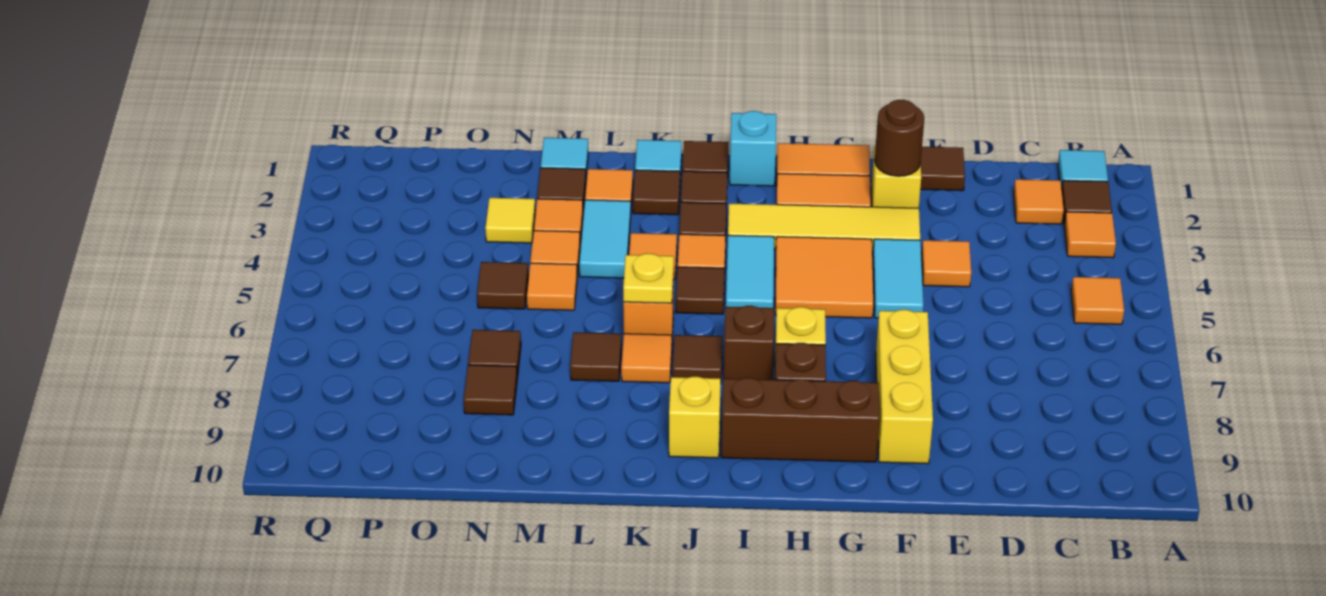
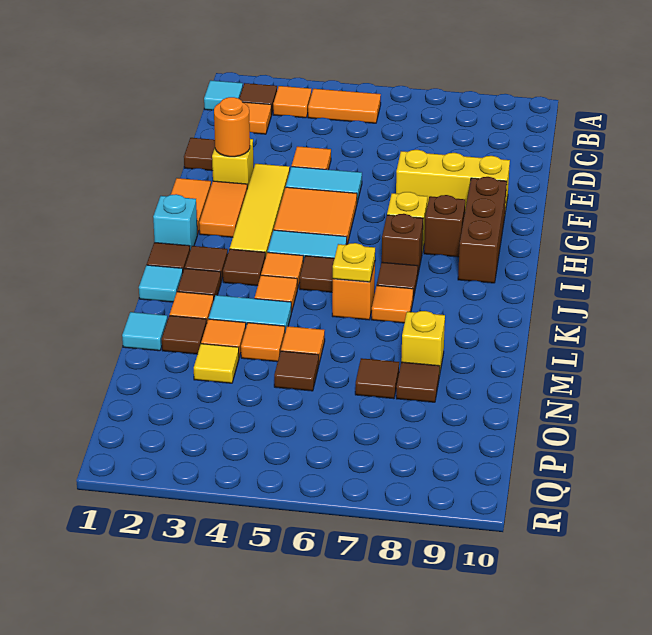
orange tile B5 level 1 -> orange tile B4:B5 level 1
brown round brick F2 level 2 -> orange round brick F2 level 2
yellow brick J9 level 1 -> yellow brick M8 level 1
brown tile L7 level 1 -> none

